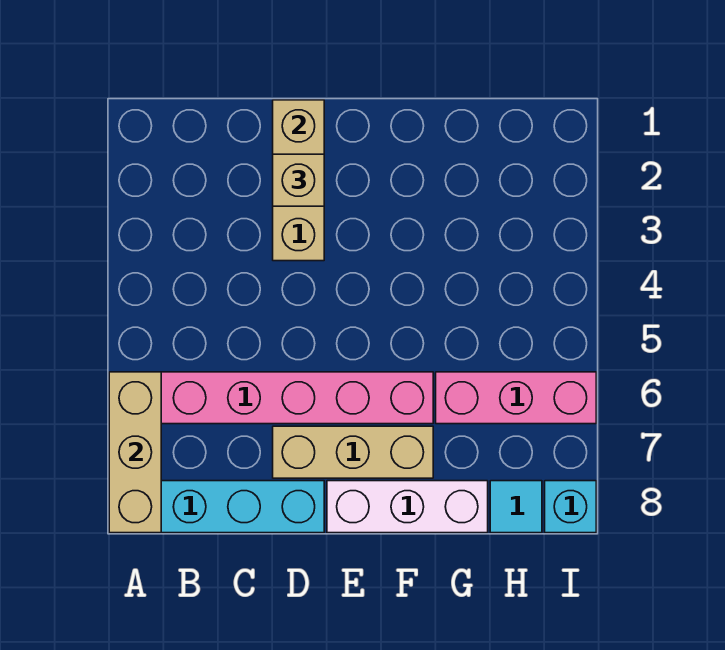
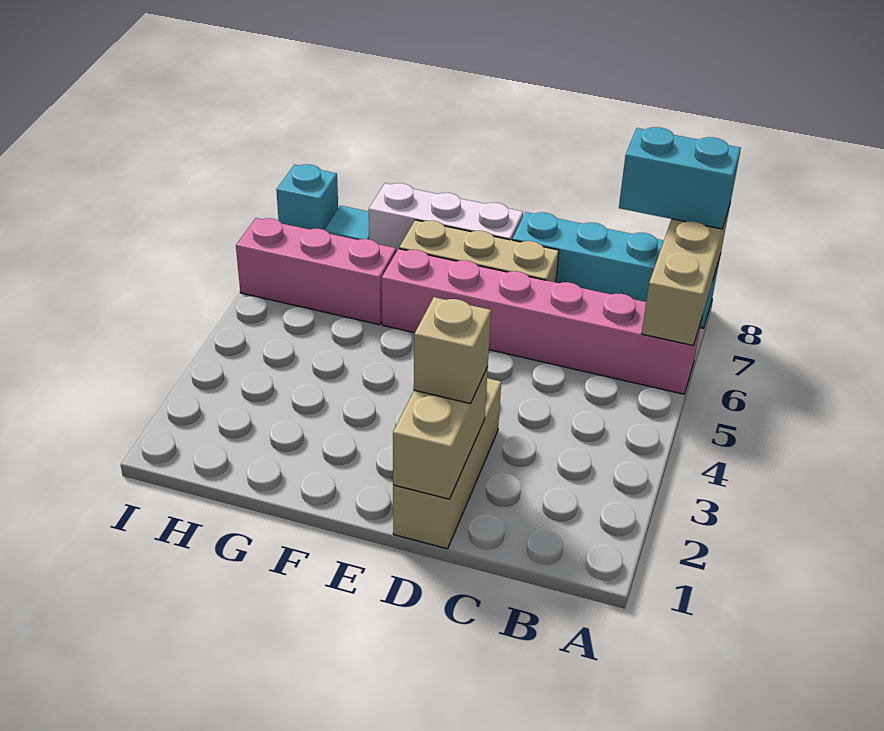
none -> cyan brick A8:B8 level 3

